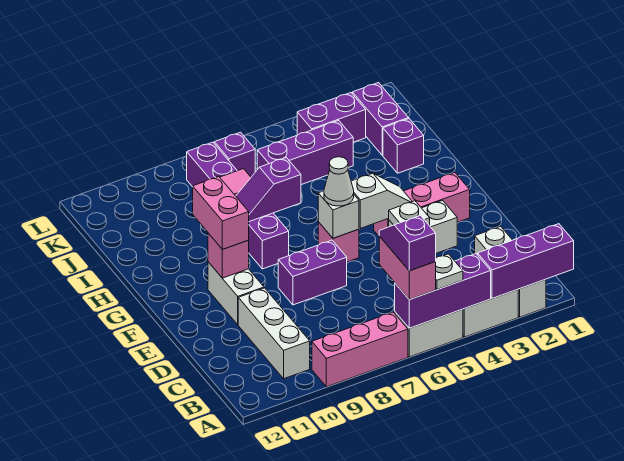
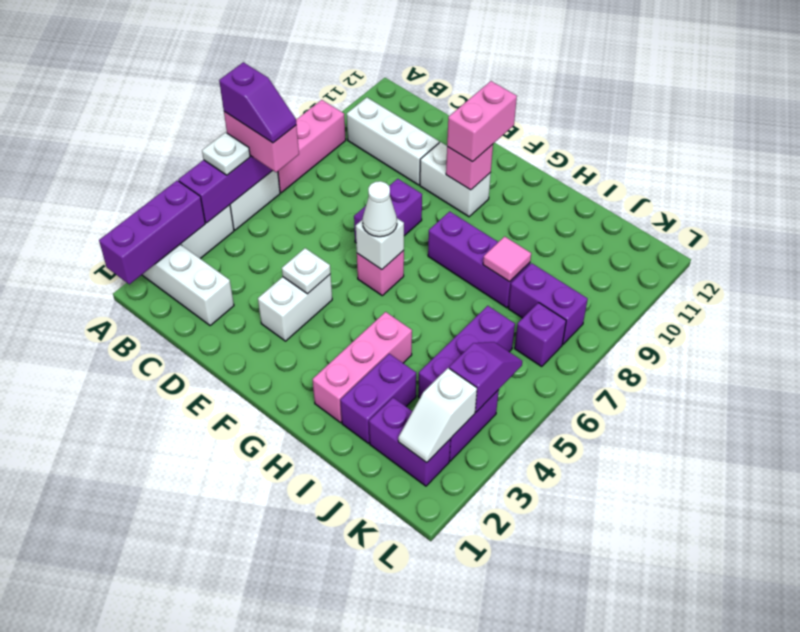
pink brick F2:F4 level 1 -> pink brick H2:H4 level 1
white slope F4:F5 level 2 top 5 -> white slope K2:K3 level 2 top 3
pink brick F10:G10 level 3 -> pink brick F10:F11 level 3
purple slope H7:H8 level 2 top 7 -> purple slope K4:K5 level 2 top 4
purple brick I2 level 1 -> purple brick I2:I3 level 1

